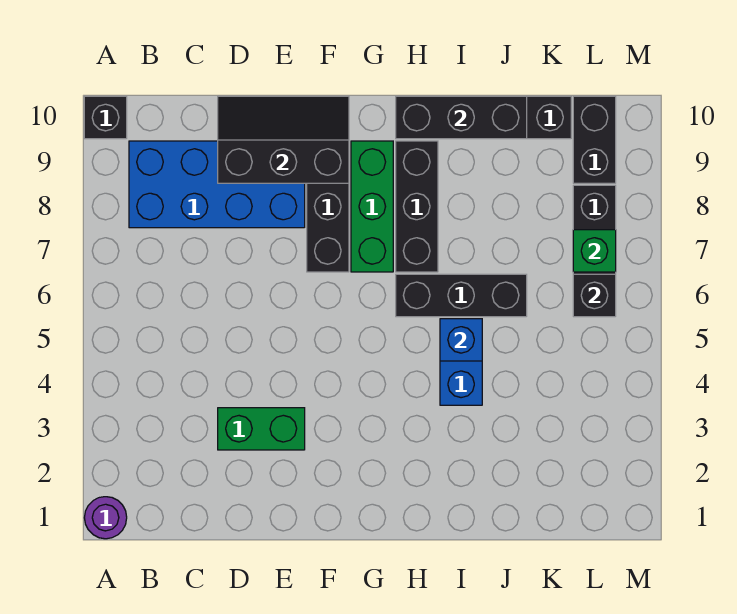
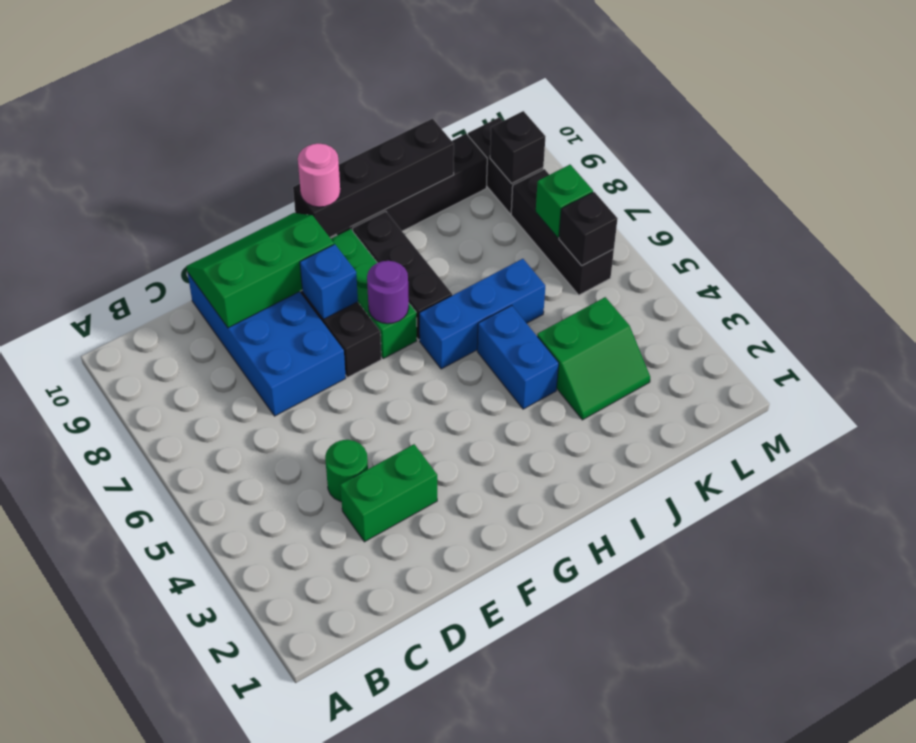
purple round brick A1 level 1 -> purple round brick G7 level 2
black brick A10 level 1 -> black brick L9 level 2
blue brick B8:E9 level 1 -> blue brick D7:E10 level 1
none -> green round brick D4 level 1
black slope D9:F10 level 2 top 9 -> green slope D9:F10 level 2 top 9
none -> pink round brick G10 level 3
black brick H6:J6 level 1 -> blue brick H6:J6 level 1
black brick H10:J10 level 2 -> black brick G10:J10 level 2
blue brick I5 level 2 -> blue brick F8 level 2
none -> green slope J3:K4 level 1 top 4

